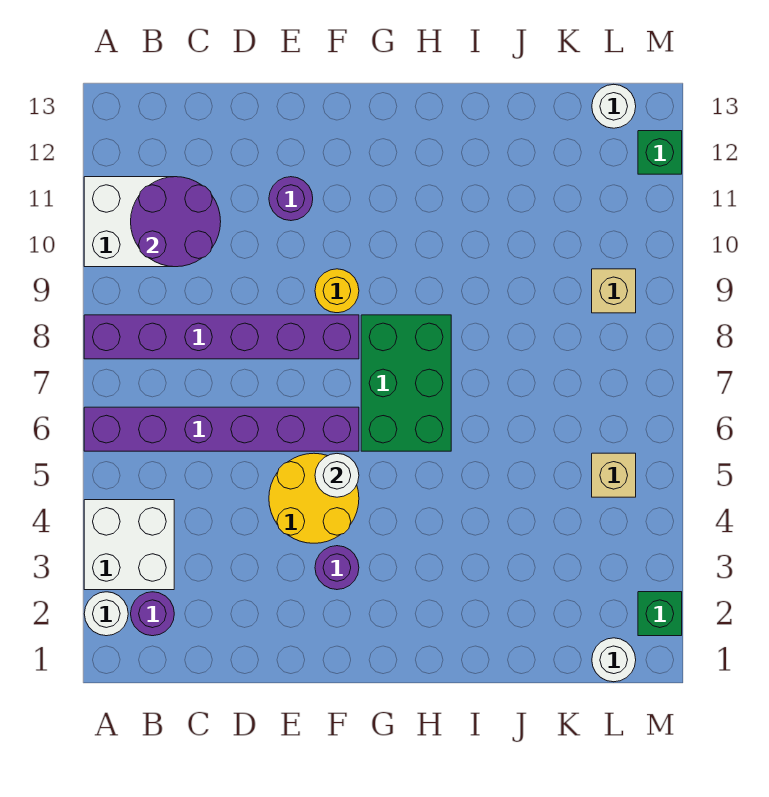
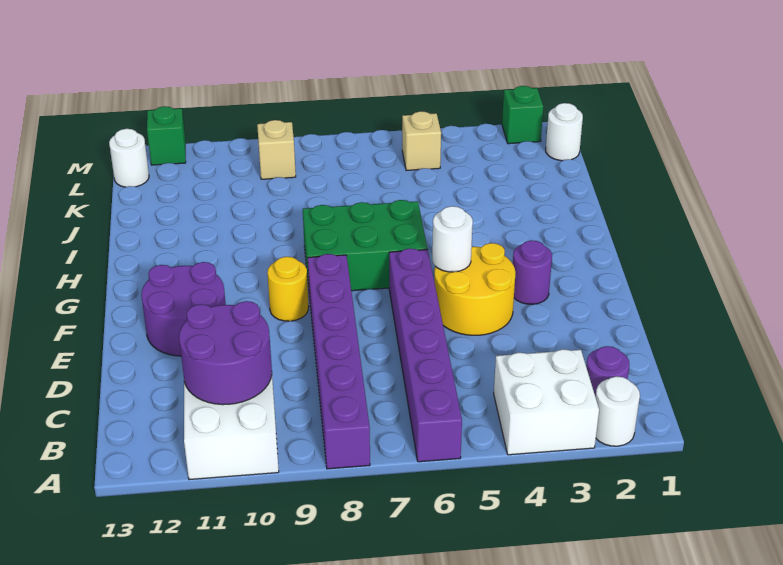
purple round brick E11 level 1 -> purple round brick E11:F12 level 1

